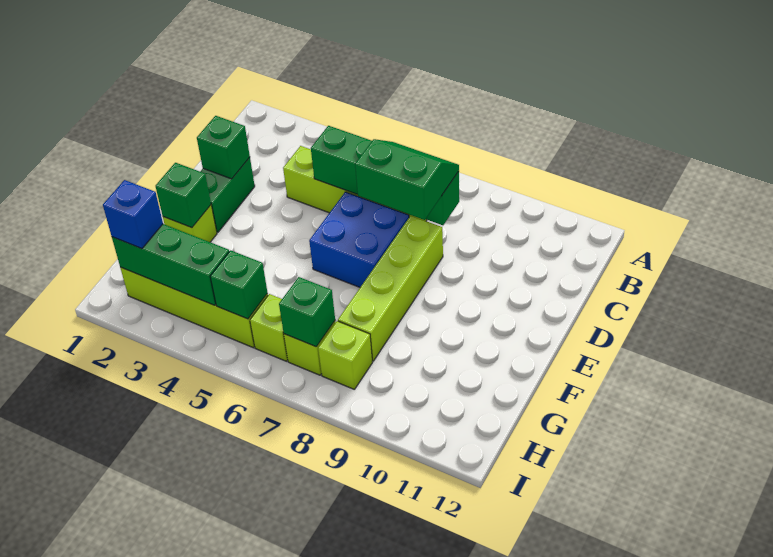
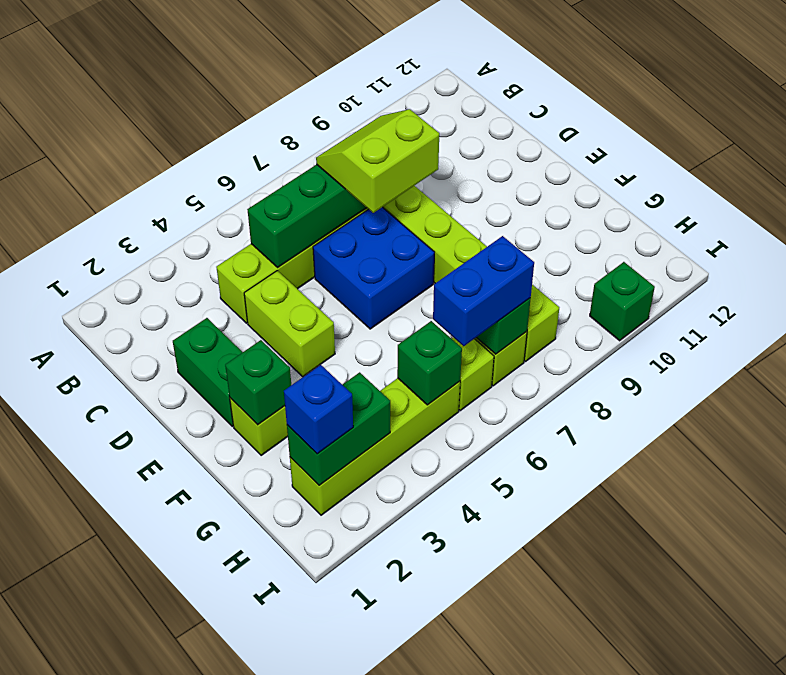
green slope C7:D8 level 3 top D -> lime slope C7:D8 level 3 top D
green brick D2 level 2 -> green brick I10 level 1
none -> lime brick D4:E4 level 1
green brick H2:H4 level 2 -> green brick H2:H3 level 2
none -> blue brick H6:H7 level 3

